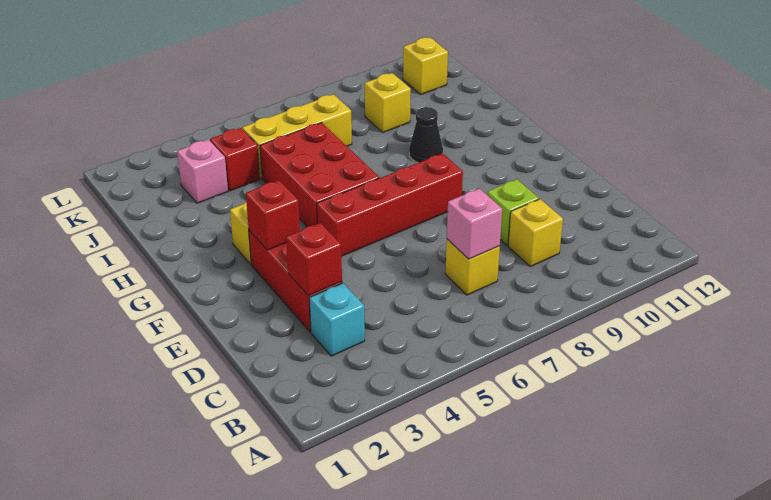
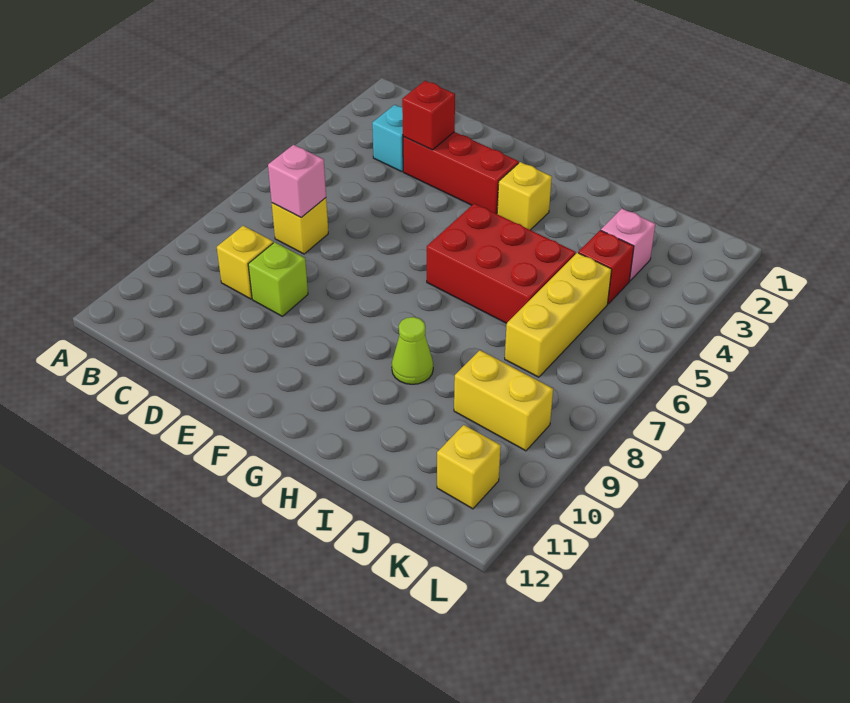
red brick F3 level 2 -> none
red brick F5:F8 level 1 -> none
black cone H9 level 1 -> lime cone H9 level 1
yellow brick J9 level 1 -> yellow brick J9:K9 level 1

